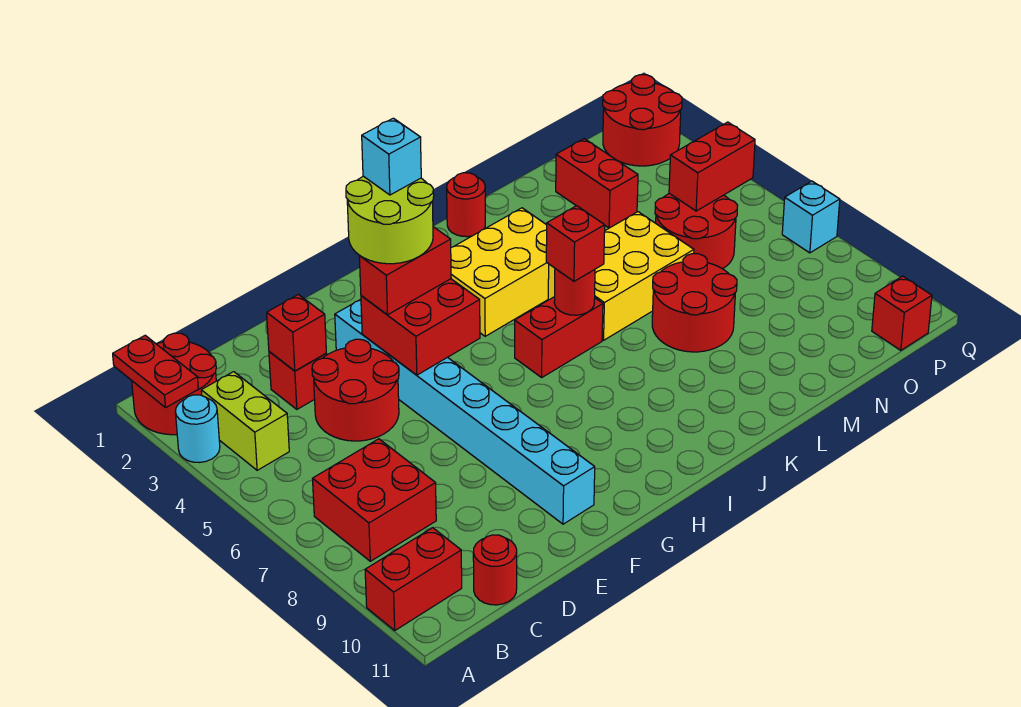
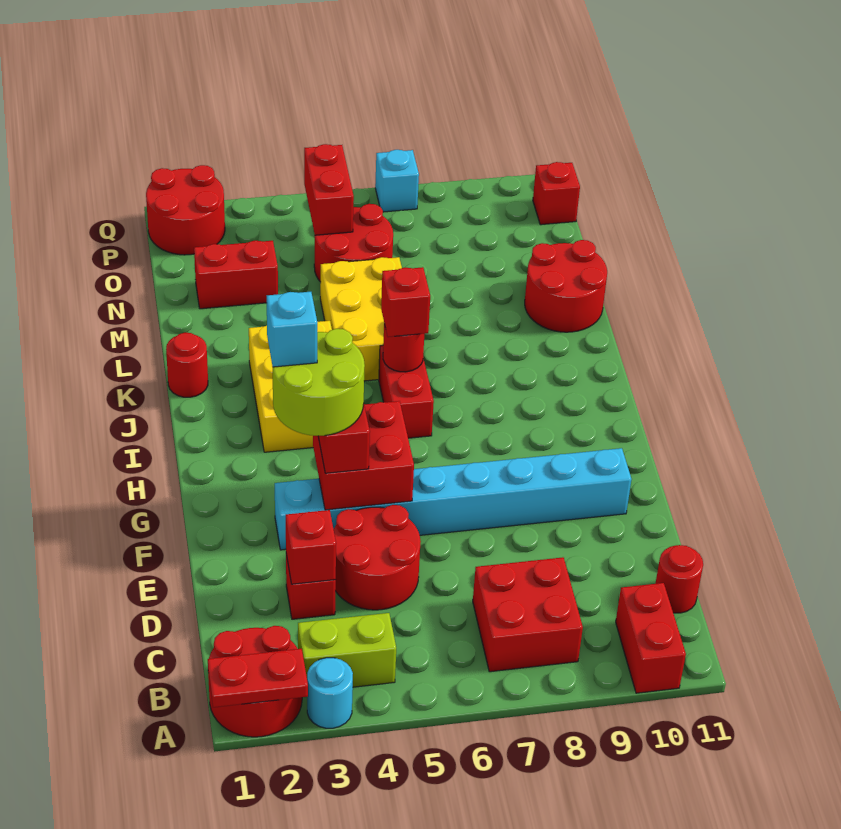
red round brick L7:M8 level 1 -> red round brick L10:M11 level 1

